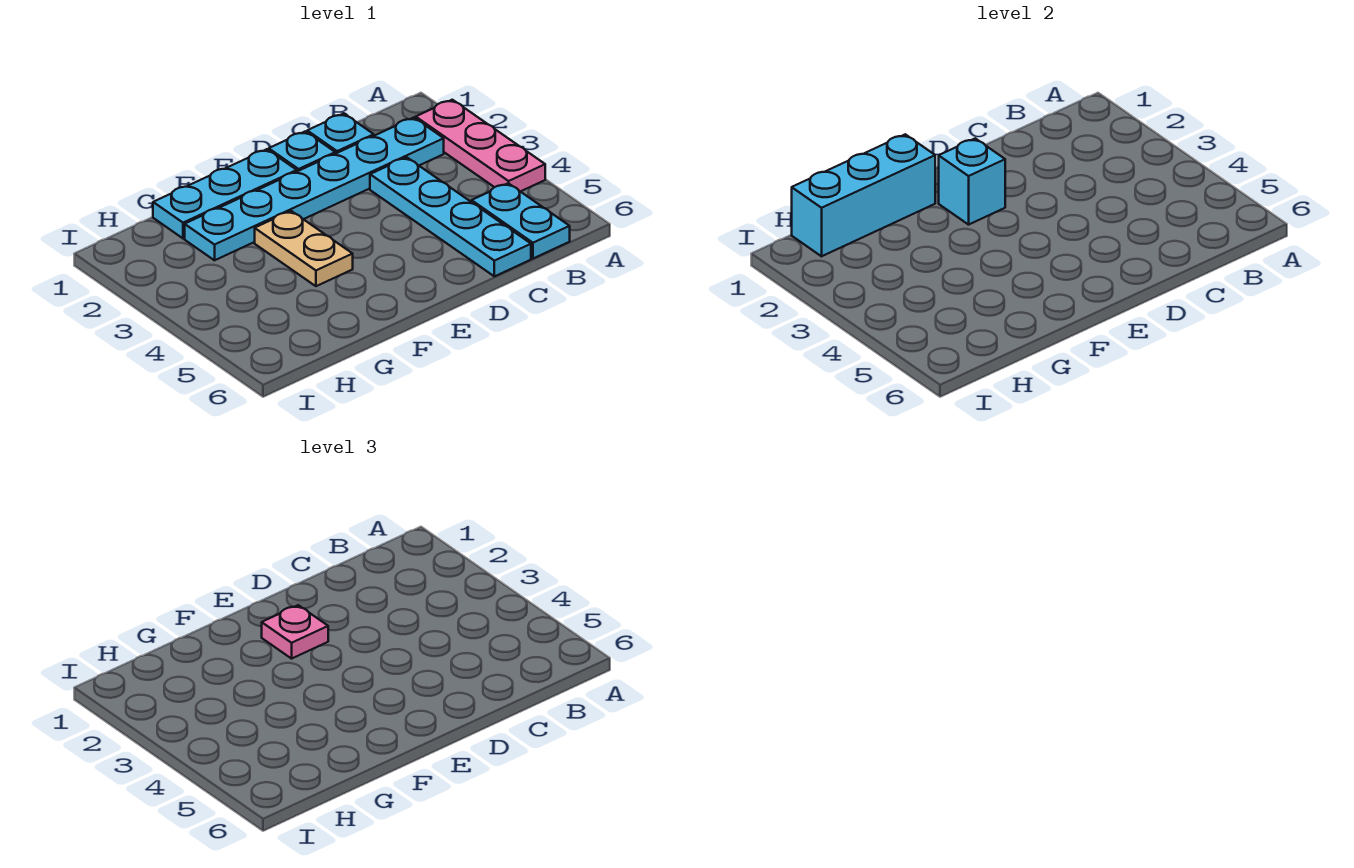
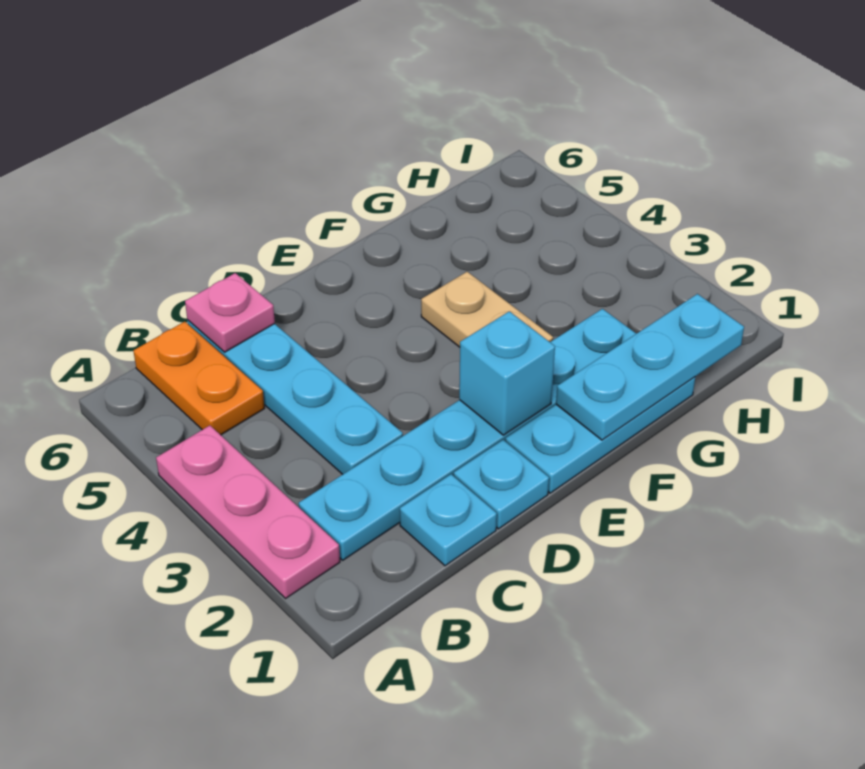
cyan plate B5:B6 level 1 -> orange plate B5:B6 level 1
pink plate E2 level 3 -> pink plate C6 level 2
cyan brick F1:H1 level 2 -> cyan plate F1:H1 level 2

